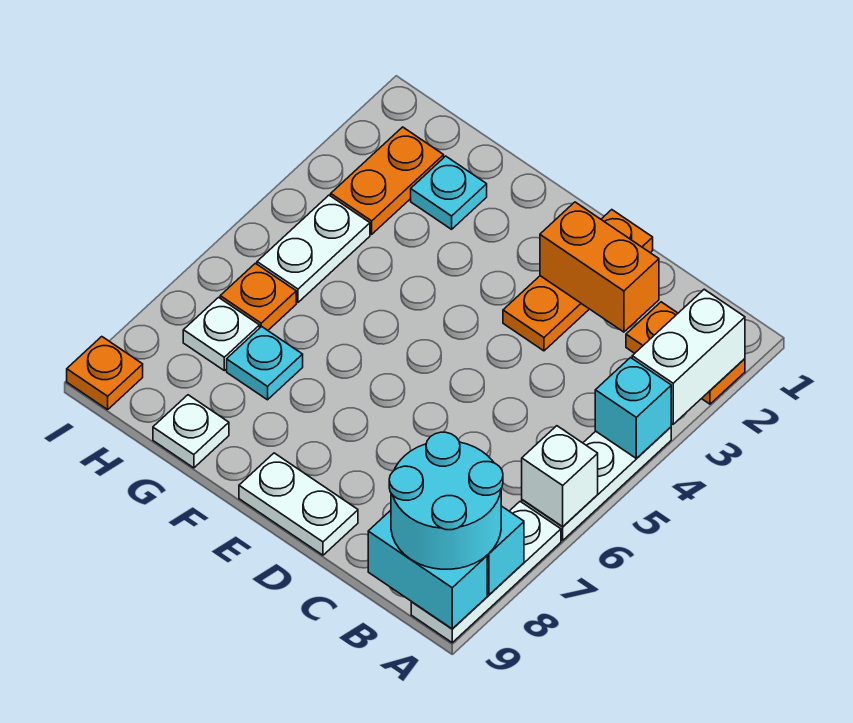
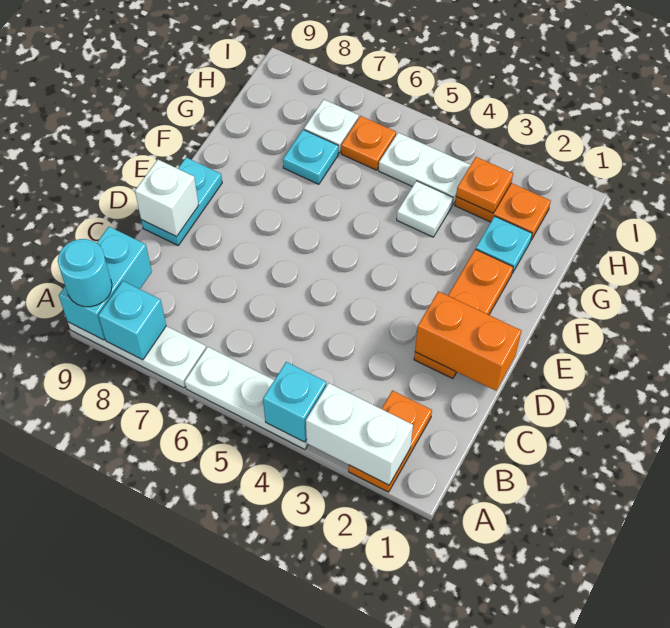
white brick A6 level 2 -> white brick D9 level 2
cyan round brick A8:B9 level 3 -> cyan round brick A9 level 3
orange brick C2:D2 level 2 -> orange brick D1:D2 level 2
orange plate D1:D3 level 1 -> orange plate D2:F2 level 1
white plate D9:E9 level 1 -> cyan plate D9:E9 level 1
white plate G9 level 1 -> white plate G4 level 1
orange plate I9 level 1 -> orange plate H3 level 2

